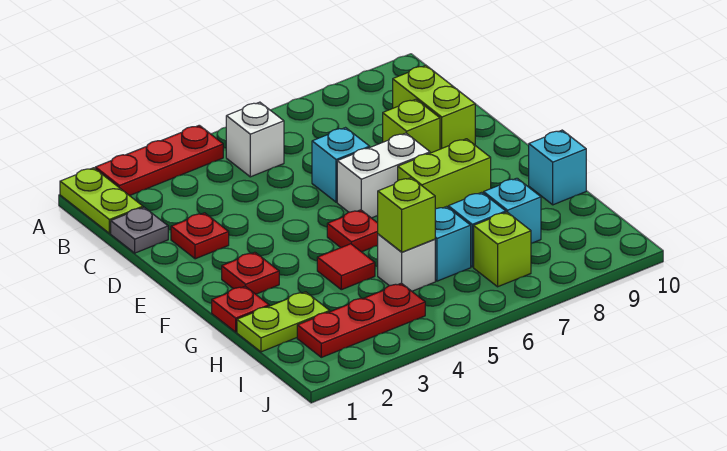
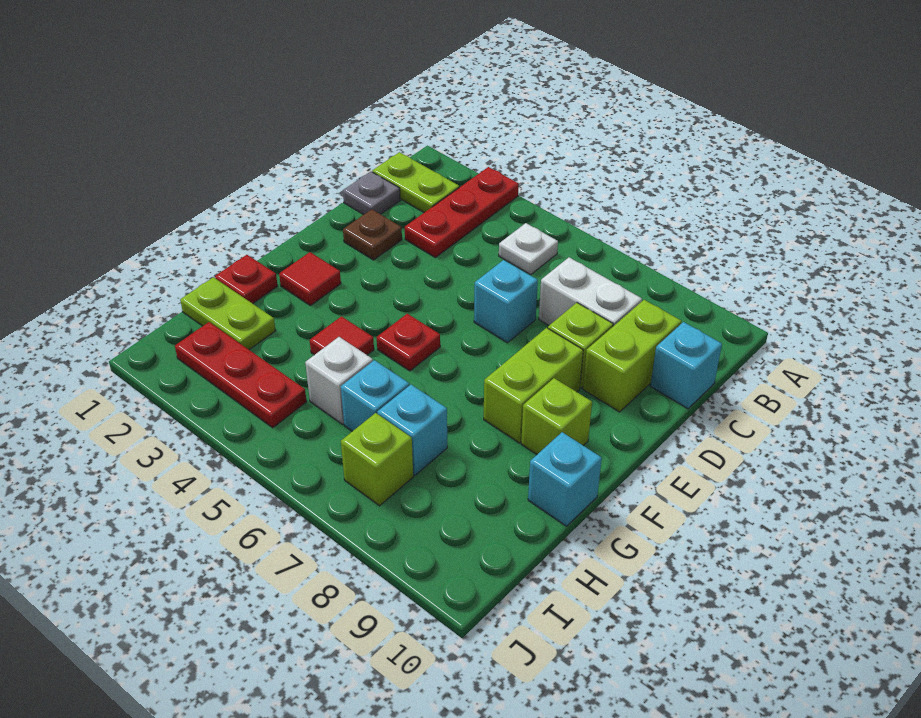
lime plate A1:B1 level 1 -> lime plate B1:B2 level 1
red plate A2:A4 level 1 -> red plate A3:C3 level 1
white brick B5 level 1 -> white plate B5 level 1
red plate D2 level 1 -> brown plate D2 level 1
white brick E6:E7 level 1 -> white brick C7:C8 level 1
red plate F2 level 1 -> red tile F2 level 1
lime brick F7:F8 level 1 -> lime brick E8:F8 level 1
lime brick H5 level 2 -> lime brick F9 level 1
cyan brick H8 level 1 -> cyan brick C10 level 1

